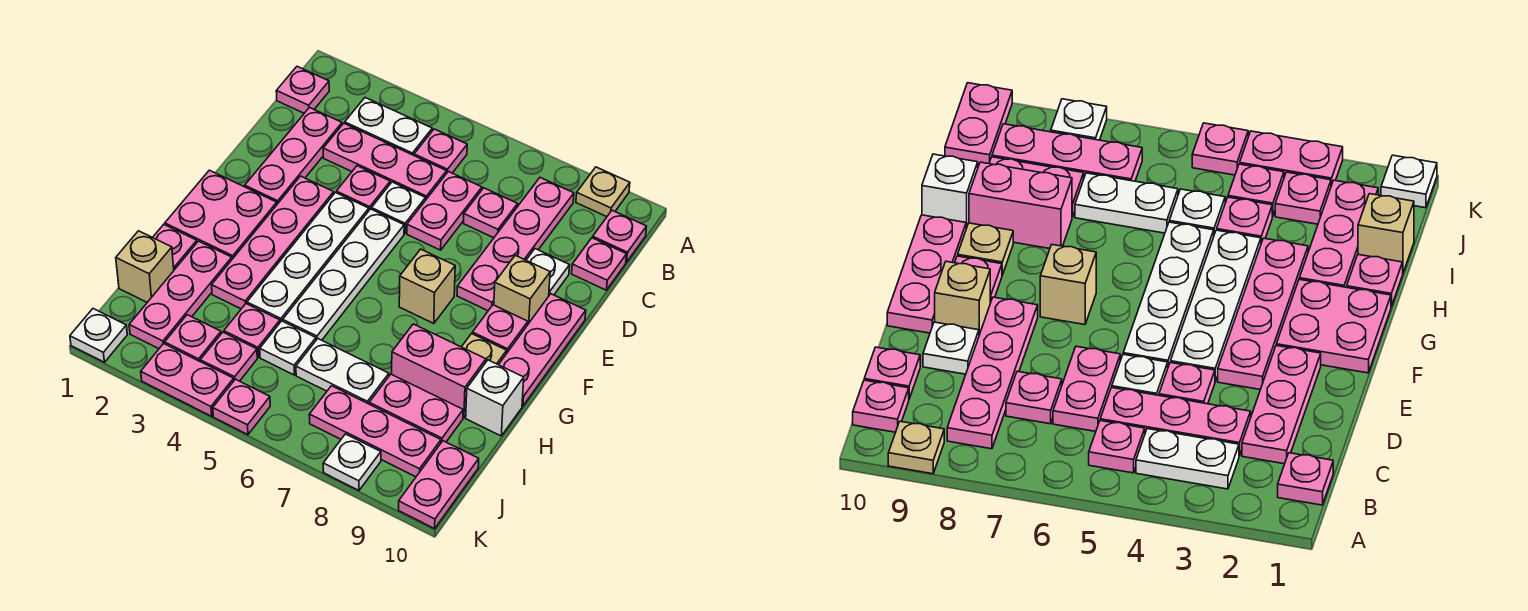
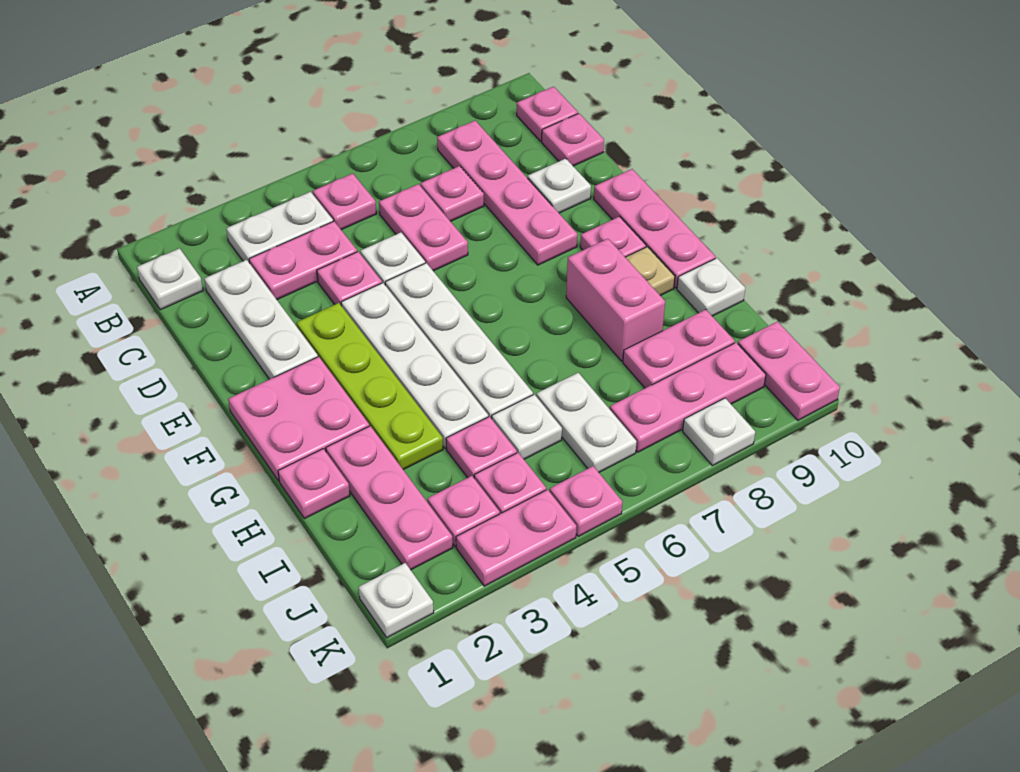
tan plate A9 level 1 -> none
pink plate B1 level 1 -> white plate B1 level 1
pink plate C2:E2 level 1 -> white plate C2:E2 level 1
pink plate C3:C5 level 1 -> pink plate C3:C4 level 1
pink plate E3:H3 level 1 -> lime plate E3:H3 level 1
tan brick E9 level 1 -> none
tan brick F7 level 1 -> none
pink brick H8:H9 level 1 -> pink brick G8:H8 level 1
white brick H10 level 1 -> white plate H10 level 1
tan brick I1 level 1 -> none
white plate I6:I7 level 1 -> white plate I6:J6 level 1

